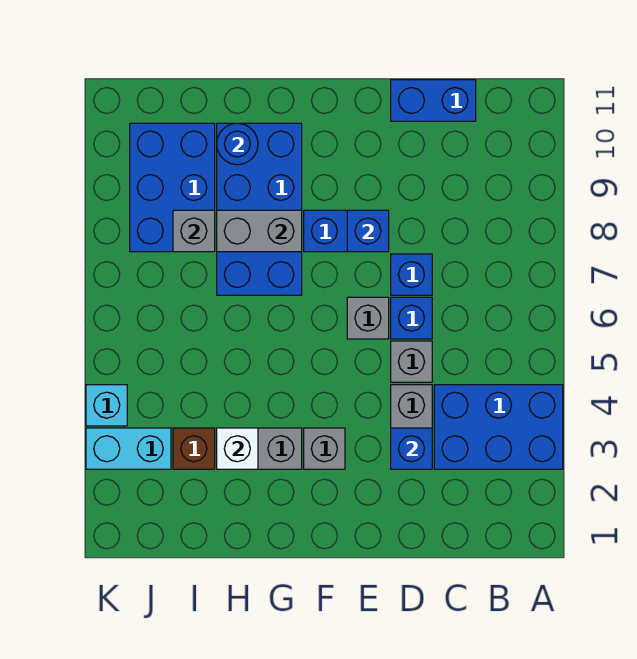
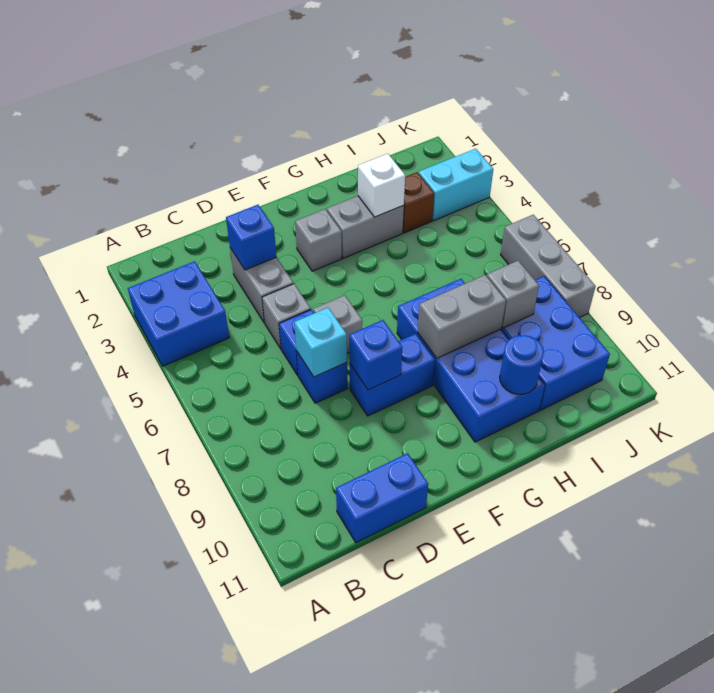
blue brick A3:C4 level 1 -> blue brick A3:B4 level 1
cyan brick K4 level 1 -> cyan brick D7 level 2
none -> grey brick K6:K8 level 1

